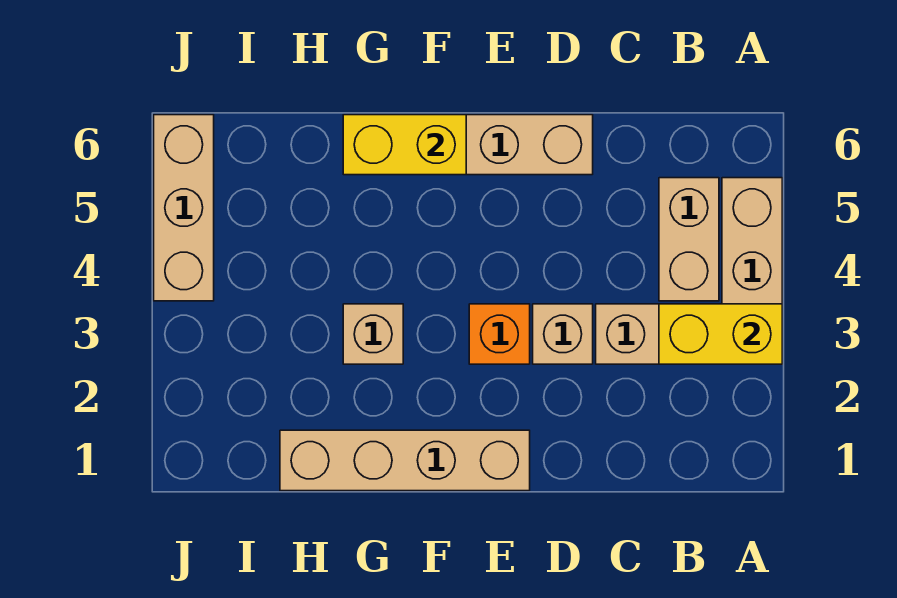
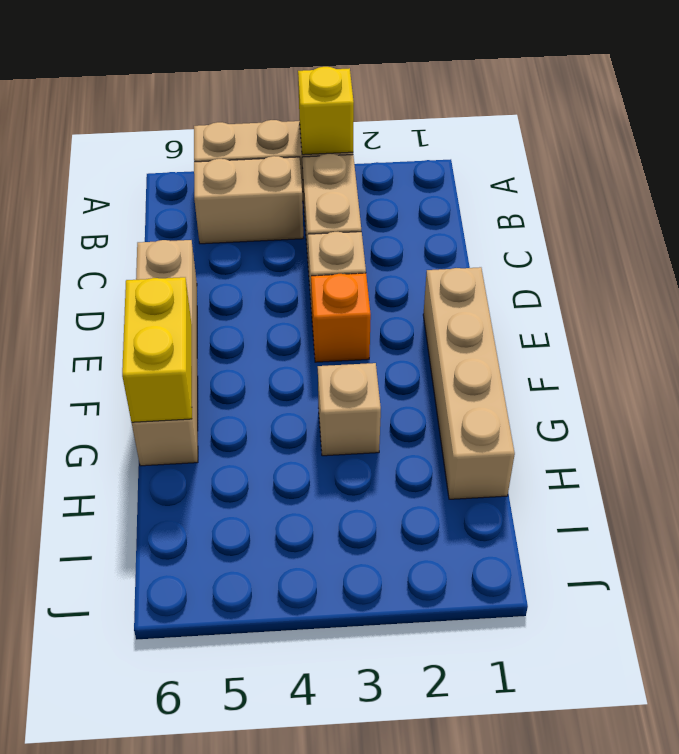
yellow brick A3:B3 level 2 -> yellow brick A3 level 2
tan brick J4:J6 level 1 -> none

